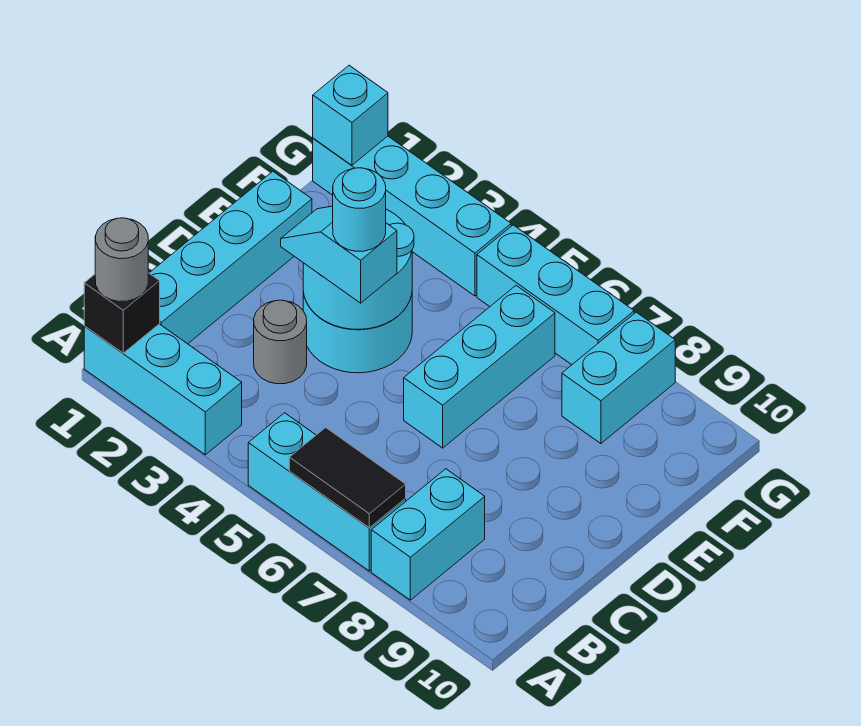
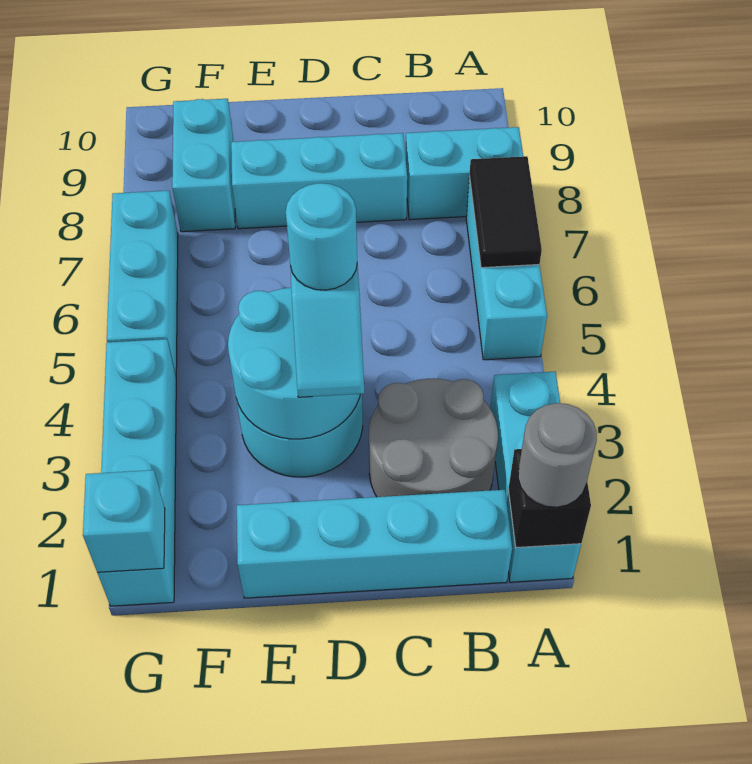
grey round brick C3 level 1 -> grey round brick B2:C3 level 1
cyan brick D6:F6 level 1 -> cyan brick C8:E8 level 1
cyan brick F8:G8 level 1 -> cyan brick F8:F9 level 1

